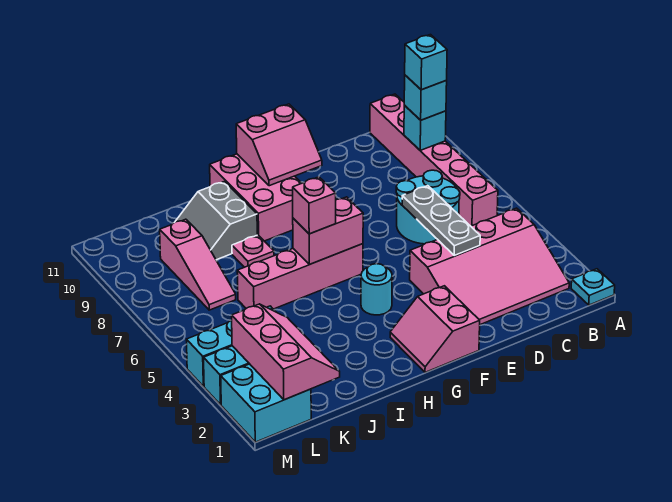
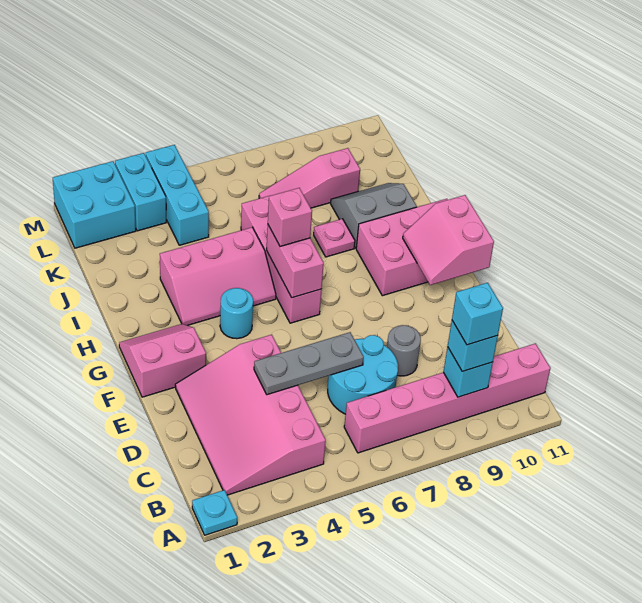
none -> grey round brick D8 level 1
pink slope K1:L3 level 2 top L -> pink slope H3:I5 level 1 top I

